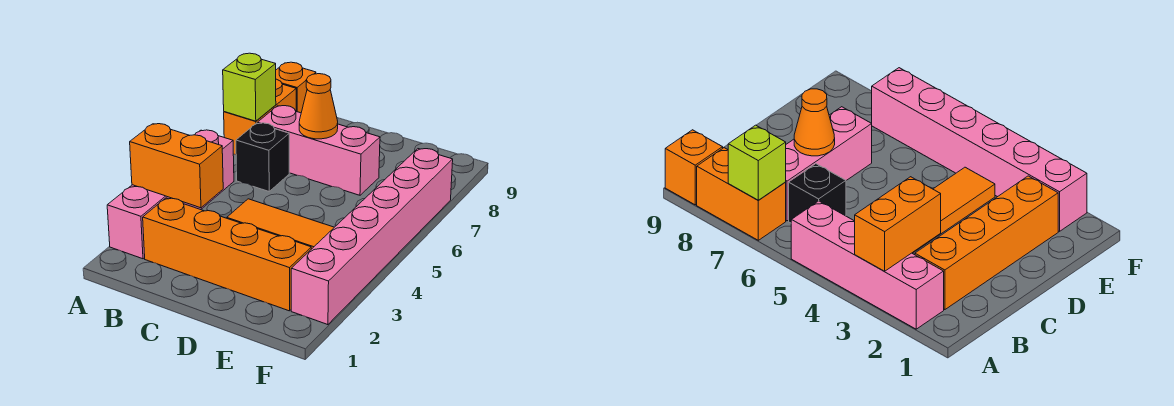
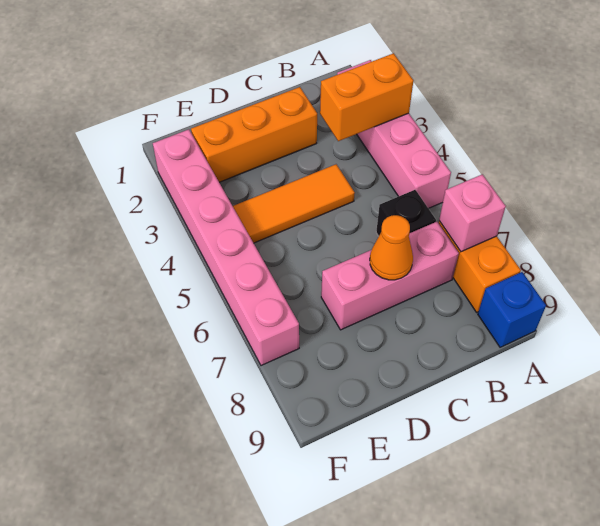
lime brick A7 level 2 -> pink brick A7 level 2
orange brick A9 level 1 -> blue brick A9 level 1
orange brick B2:E2 level 1 -> orange brick C2:E2 level 1

